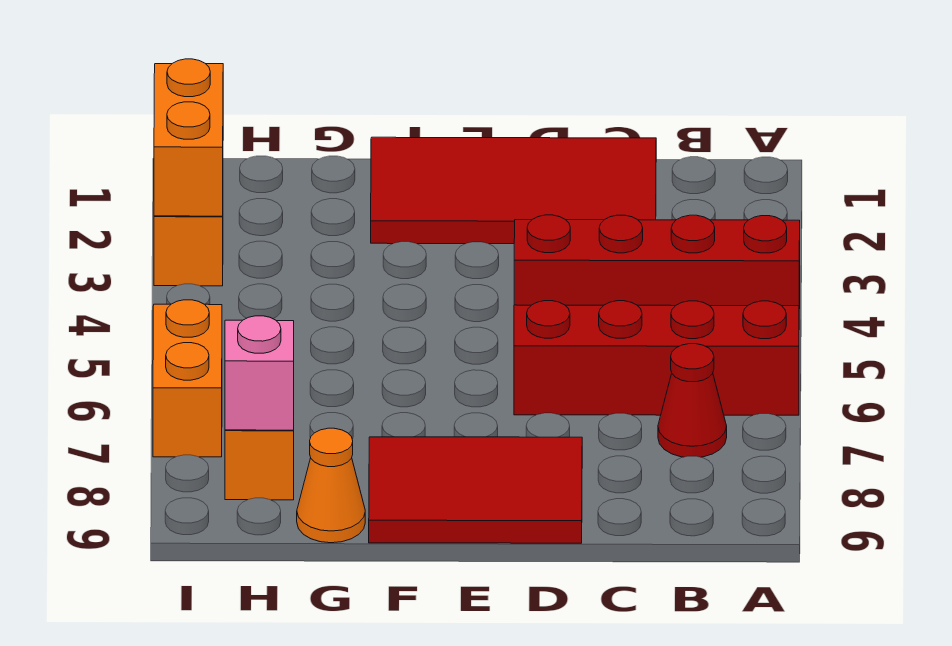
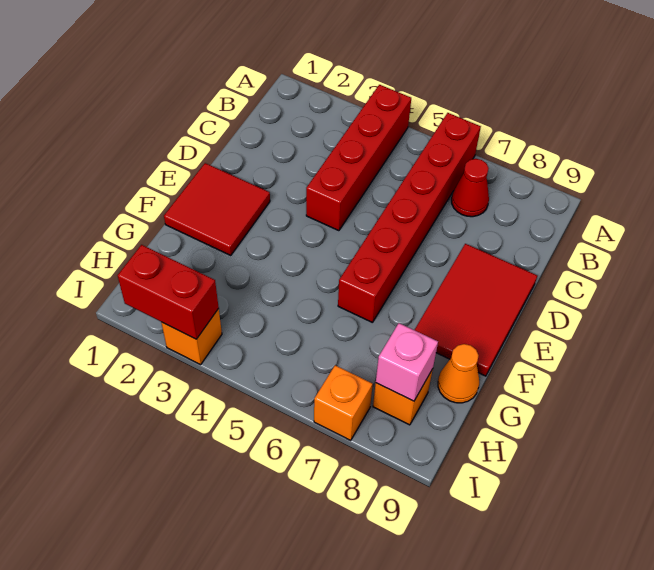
red brick A6:D6 level 1 -> red brick A6:F6 level 1
red tile C1:F2 level 1 -> red tile E1:F2 level 1
orange brick I2:I3 level 2 -> red brick I2:I3 level 2
orange brick I6:I7 level 1 -> orange brick I7 level 1

